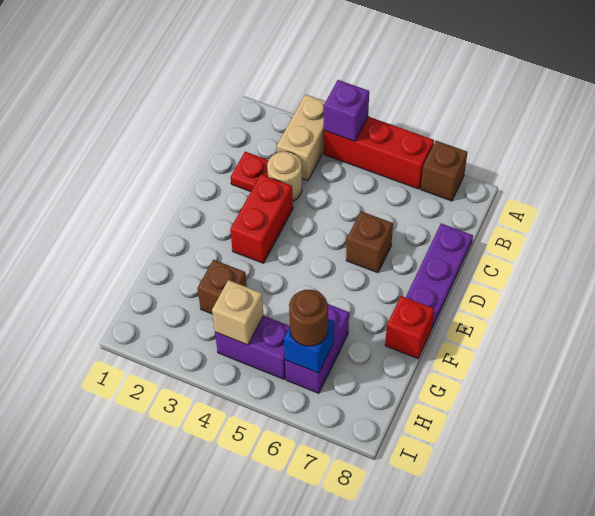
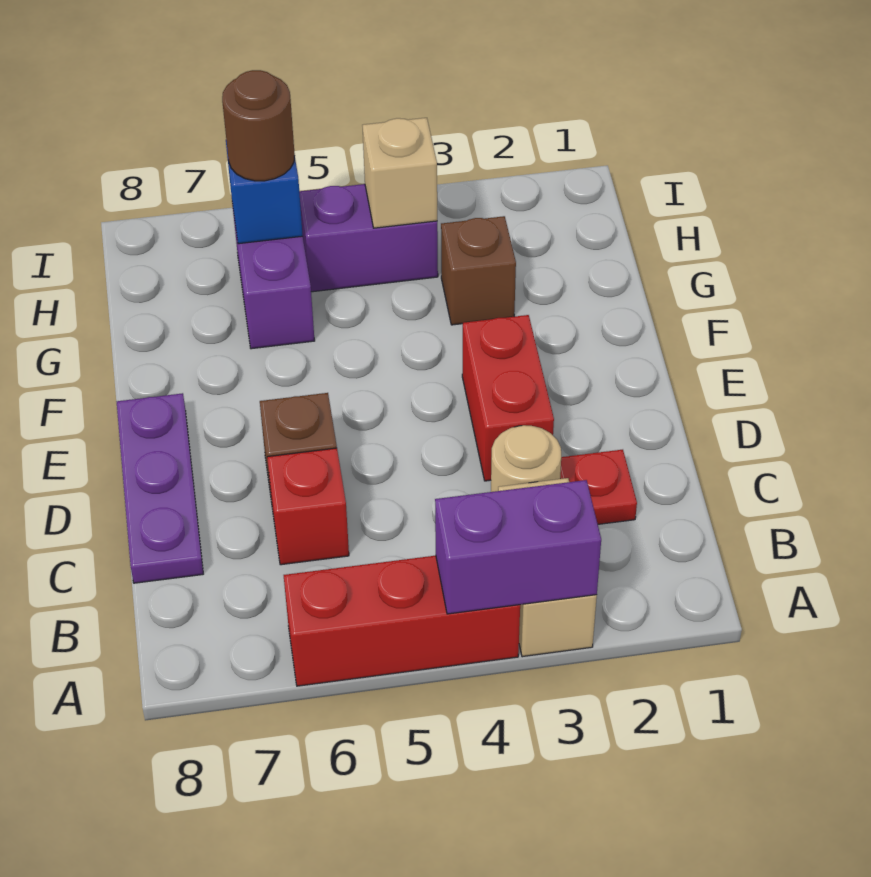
purple brick A4 level 2 -> purple brick A3:A4 level 2
brown brick A7 level 1 -> none
red brick F8 level 1 -> red brick C6 level 1

